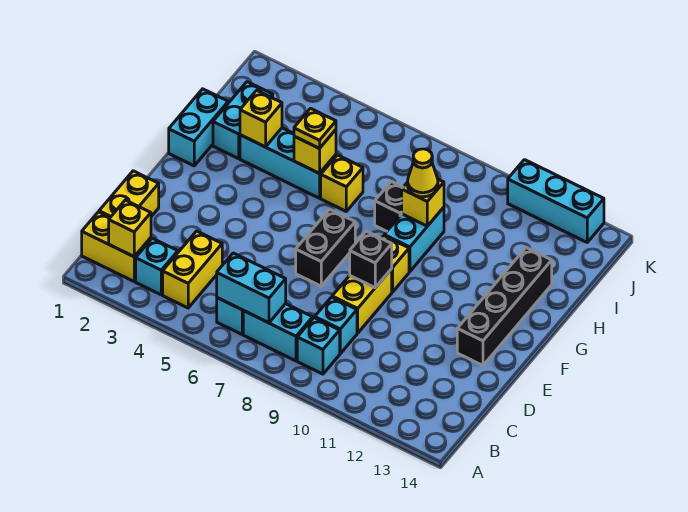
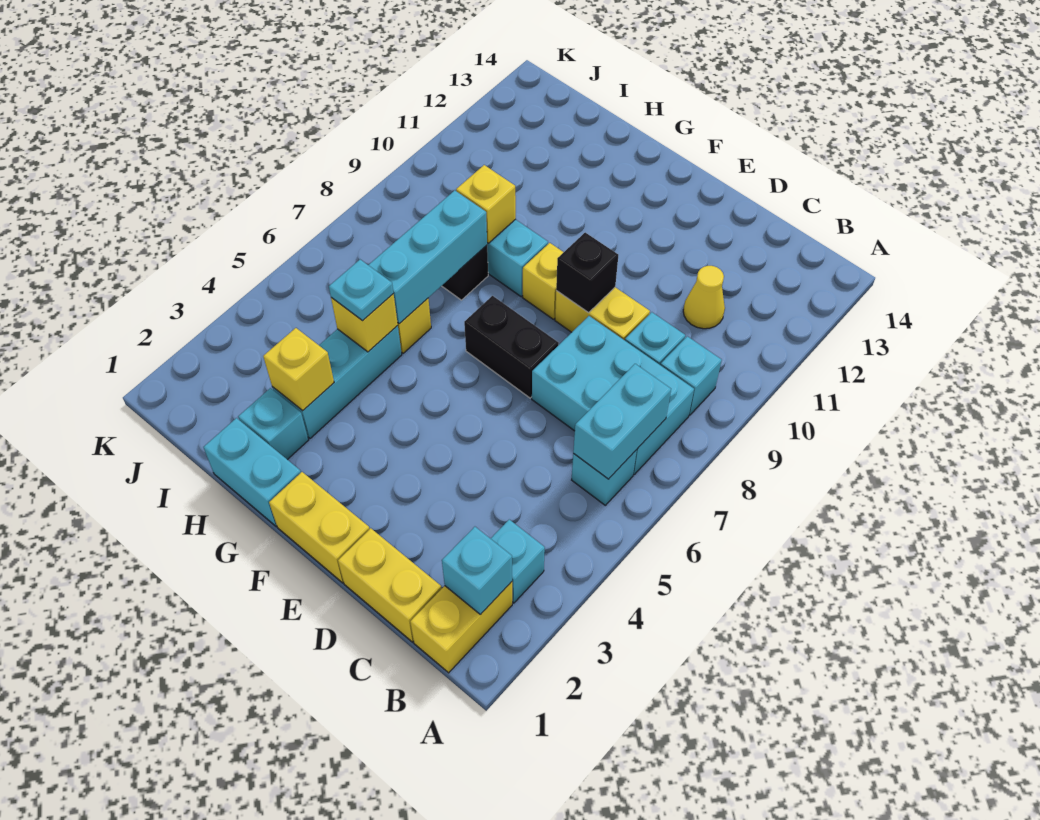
yellow brick B2 level 2 -> cyan brick B2 level 2
yellow brick B4:C4 level 1 -> yellow brick E1:F1 level 1
cyan brick B7:B8 level 1 -> cyan brick B7:D8 level 1
black brick E13:H13 level 1 -> none
cyan brick H2:I2 level 1 -> cyan brick H2 level 1
yellow plate H5 level 3 -> cyan plate H5 level 3
yellow cone H9 level 3 -> yellow cone C11 level 1
cyan brick K11:K13 level 1 -> cyan brick H6:H8 level 2

